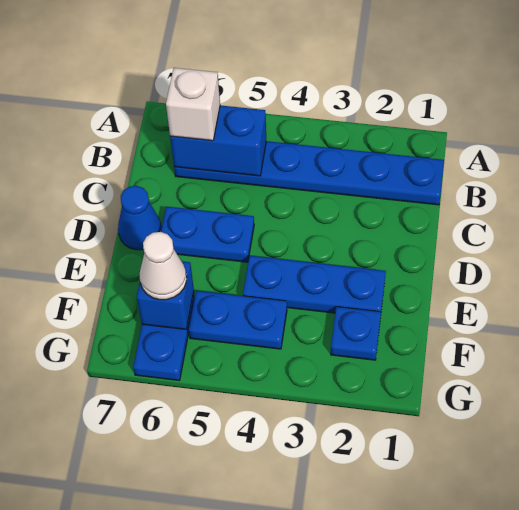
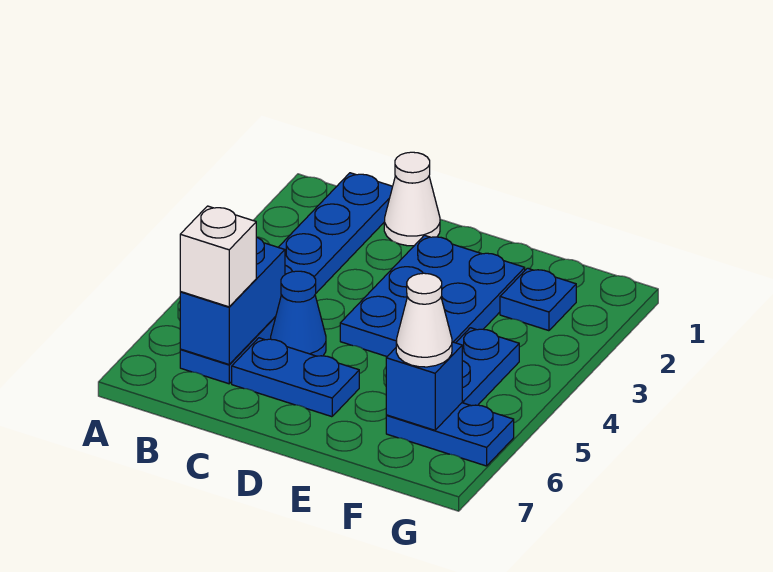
none -> white cone C1 level 1
blue plate D5:D6 level 1 -> blue plate C6:D6 level 1
blue cone D7 level 1 -> blue cone C5 level 1
blue plate E2:E4 level 1 -> blue plate D2:E4 level 1

